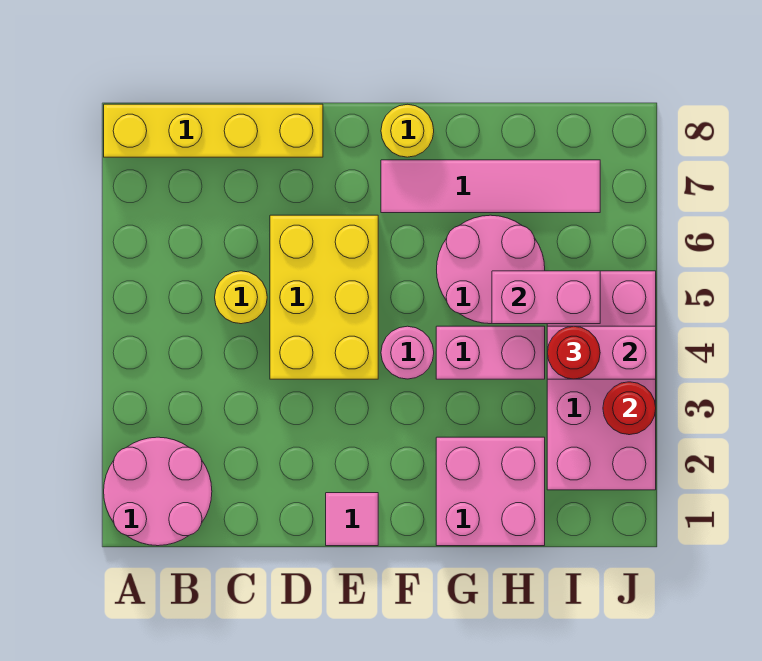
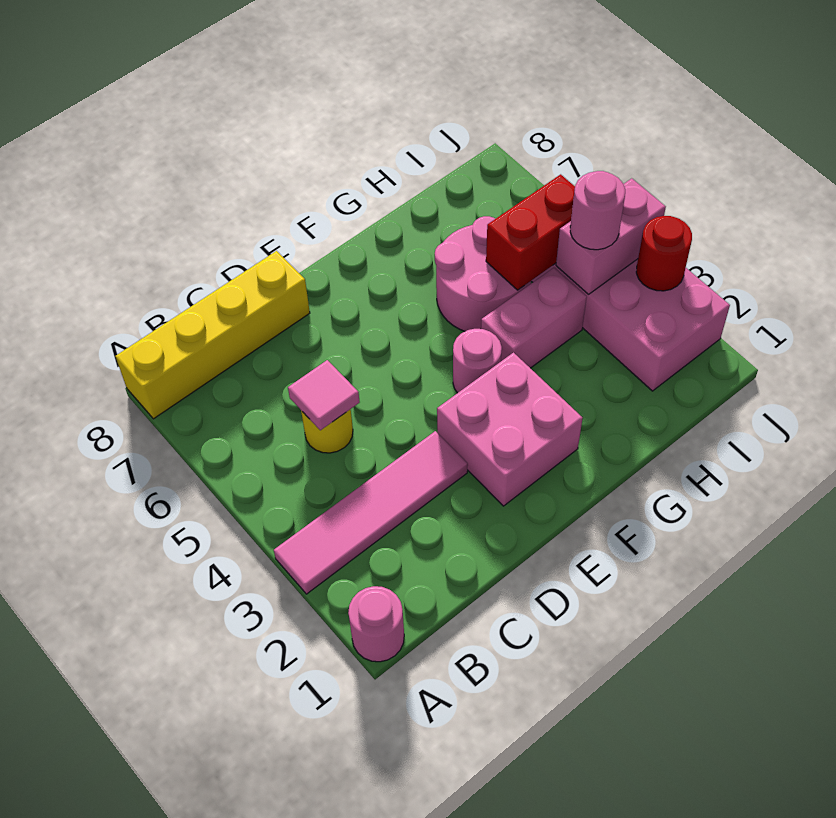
pink round brick A1:B2 level 1 -> pink round brick A1 level 1
yellow brick D4:E6 level 1 -> none
pink tile E1 level 1 -> pink tile C5 level 2
pink tile F7:I7 level 1 -> pink tile A3:D3 level 1
yellow round brick F8 level 1 -> none
pink brick G1:H2 level 1 -> pink brick E2:F3 level 1
pink brick H5:I5 level 2 -> red brick H5:I5 level 2
red round brick I4 level 3 -> pink round brick I4 level 3

